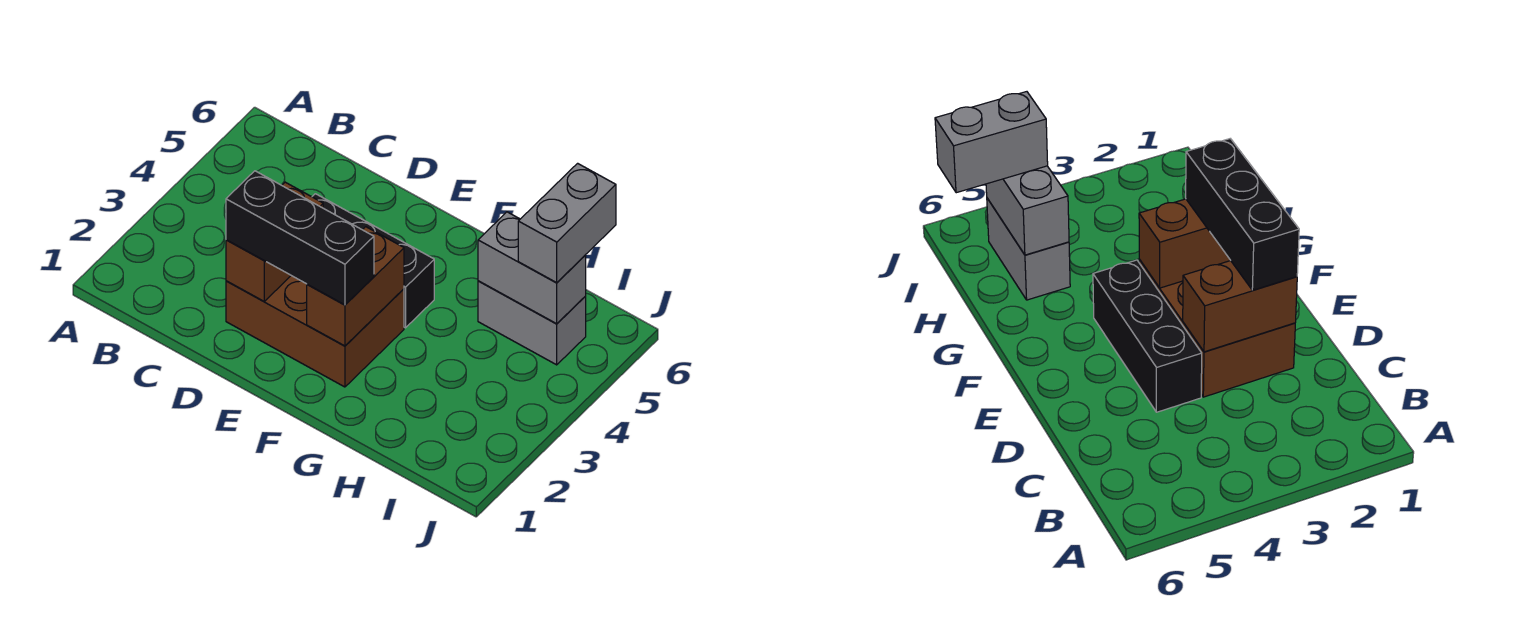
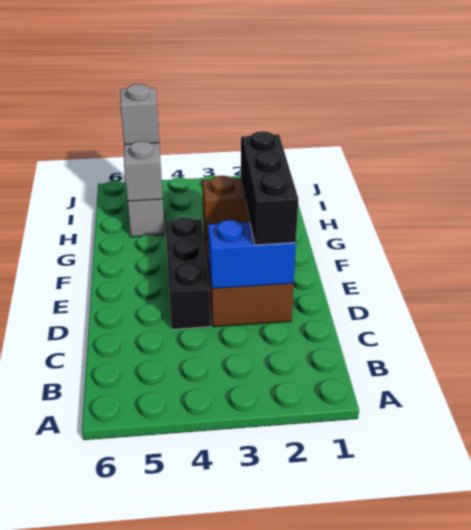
brown brick D2:D3 level 2 -> blue brick D2:D3 level 2
grey brick I5:I6 level 3 -> grey brick I5 level 3

